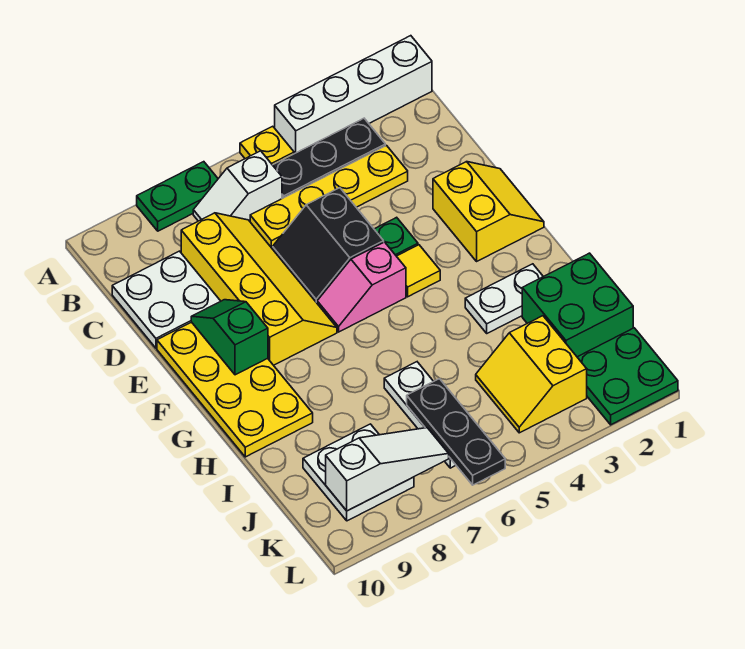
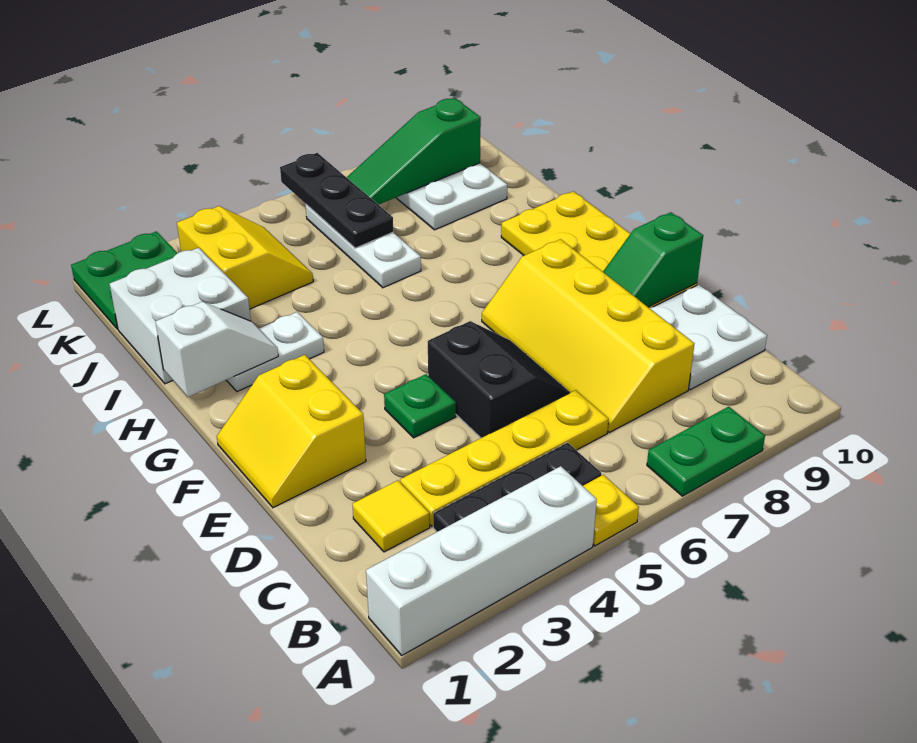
white slope B6:B7 level 1 top 6 -> white slope H1:H2 level 2 top 1
green slope E9:F9 level 2 top F -> green slope E9:E10 level 2 top 10
yellow tile F4 level 1 -> yellow tile C2 level 1
pink slope F5:F6 level 1 top 5 -> none
green brick I1:J2 level 1 -> white brick I1:J2 level 1
white slope K7:K9 level 2 top 9 -> green slope K7:K9 level 2 top 9

